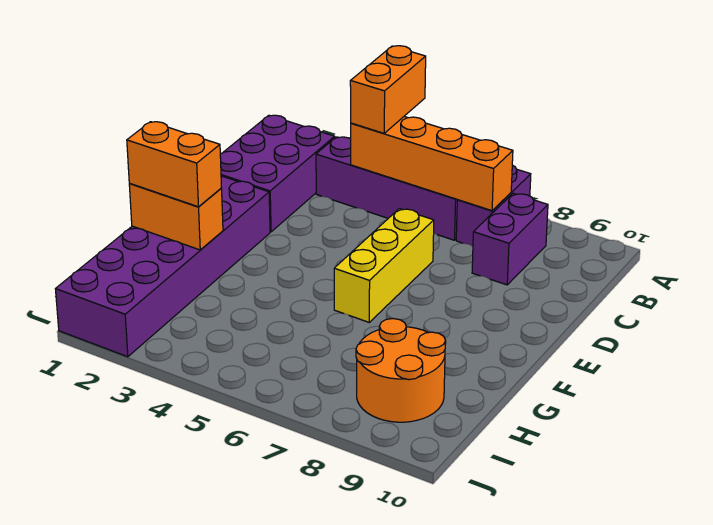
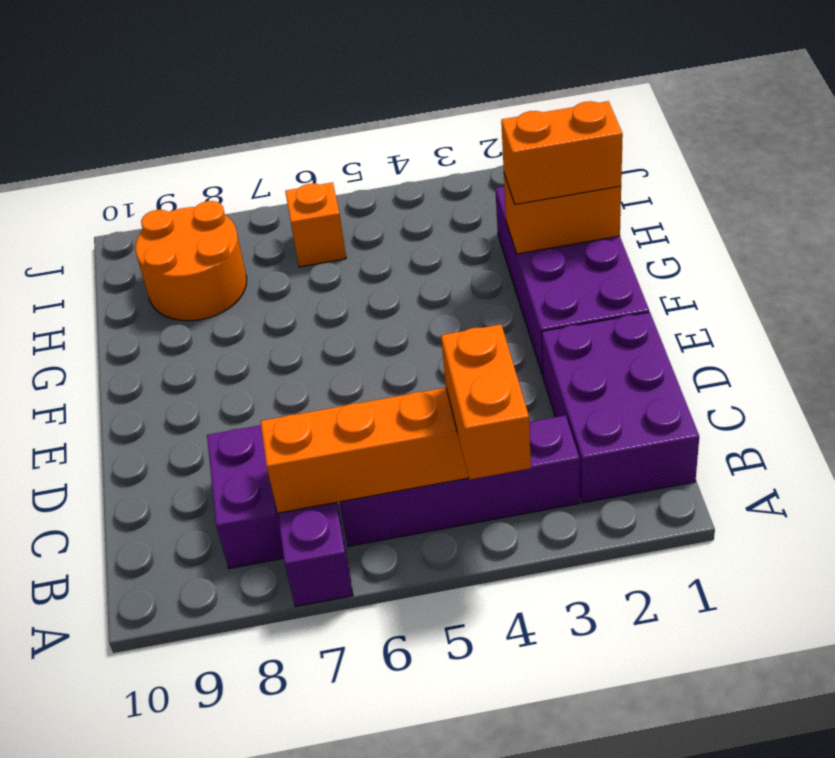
yellow brick D6:F6 level 1 -> none
purple brick E1:J2 level 1 -> purple brick E1:H2 level 1
none -> orange brick I6 level 1

